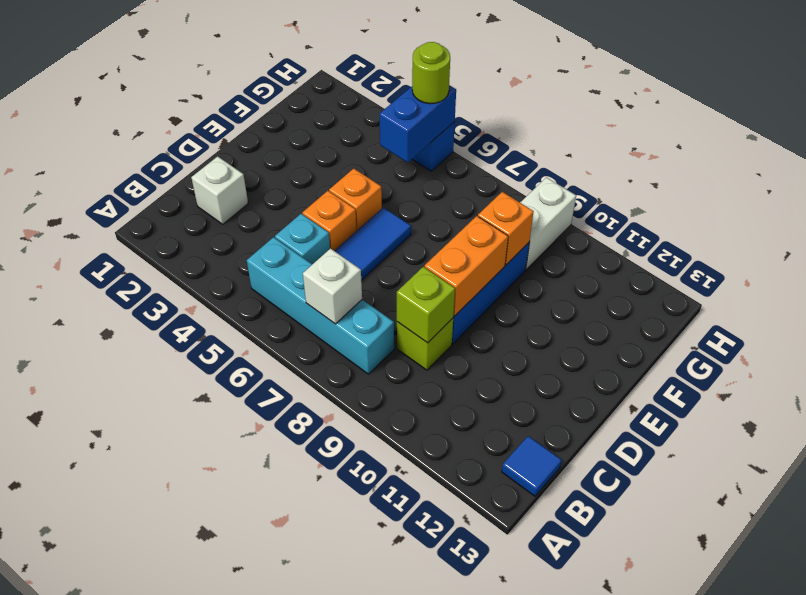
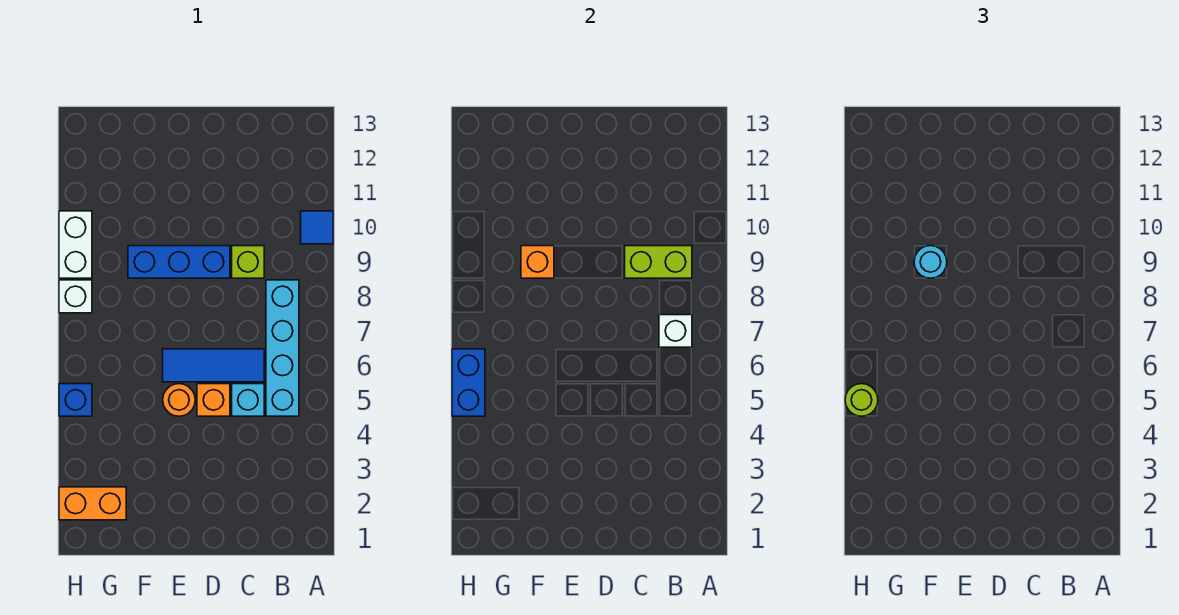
blue tile B13 level 1 -> blue tile A10 level 1
white brick C2 level 1 -> white brick H8 level 1
lime brick C9 level 2 -> lime brick B9:C9 level 2
orange brick D9:E9 level 2 -> orange brick G2:H2 level 1
orange brick E5 level 1 -> orange round brick E5 level 1
none -> cyan round brick F9 level 3
blue brick G5:H5 level 2 -> blue brick H5:H6 level 2
white brick G9:H9 level 1 -> white brick H9:H10 level 1

